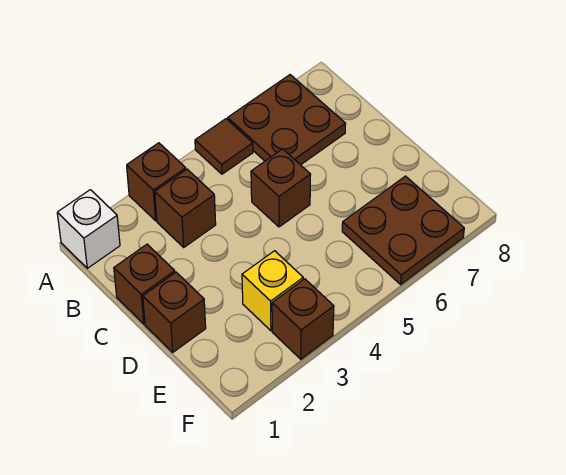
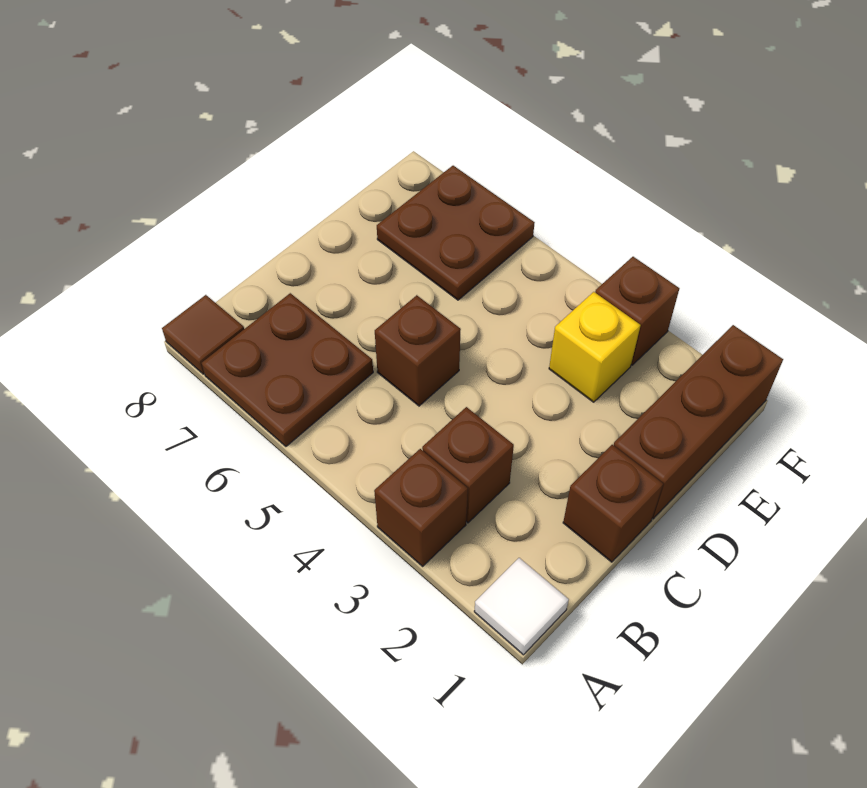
white brick A1 level 1 -> white tile A1 level 1
brown tile A5 level 1 -> brown tile A8 level 1
brown brick D1 level 1 -> brown brick D1:F1 level 1

